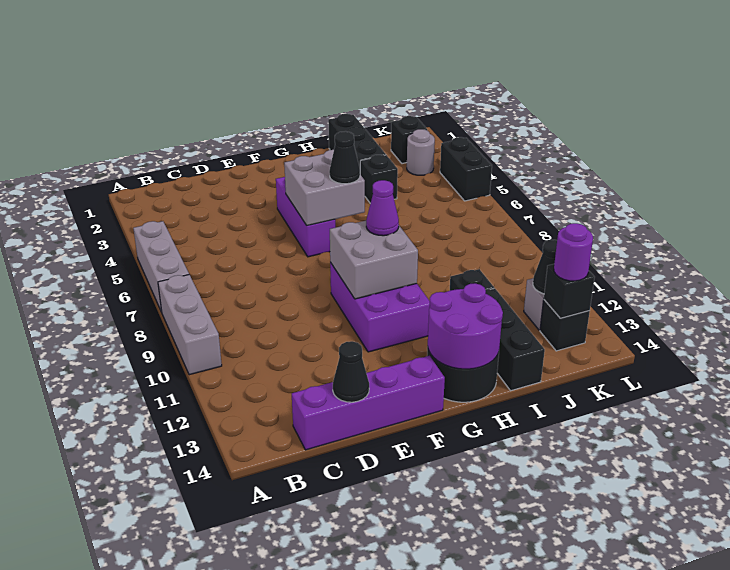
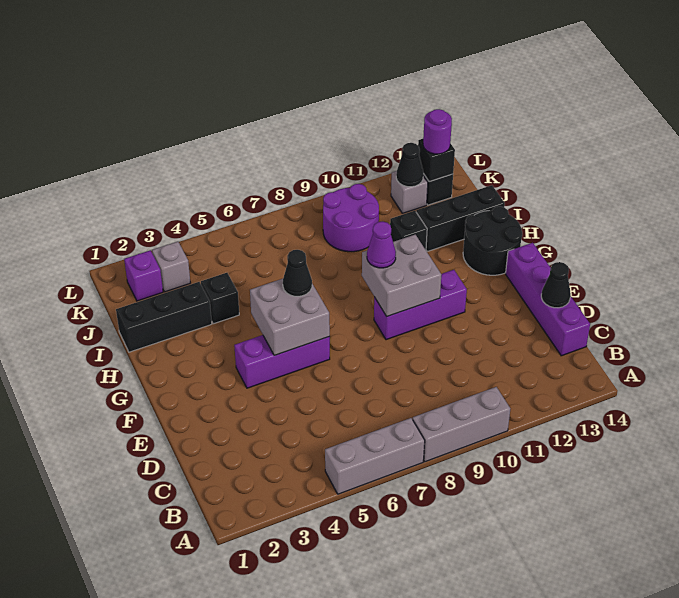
purple brick F9:G11 level 1 -> purple brick F9:F11 level 1
purple round brick G13:H14 level 2 -> purple round brick J9:K10 level 1
black brick K2 level 1 -> purple brick K2 level 1
grey round brick K3 level 1 -> grey brick K3 level 1
black brick L4:L5 level 1 -> none

